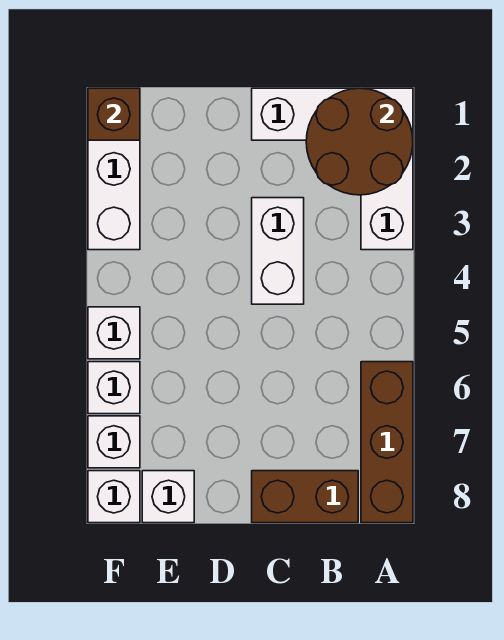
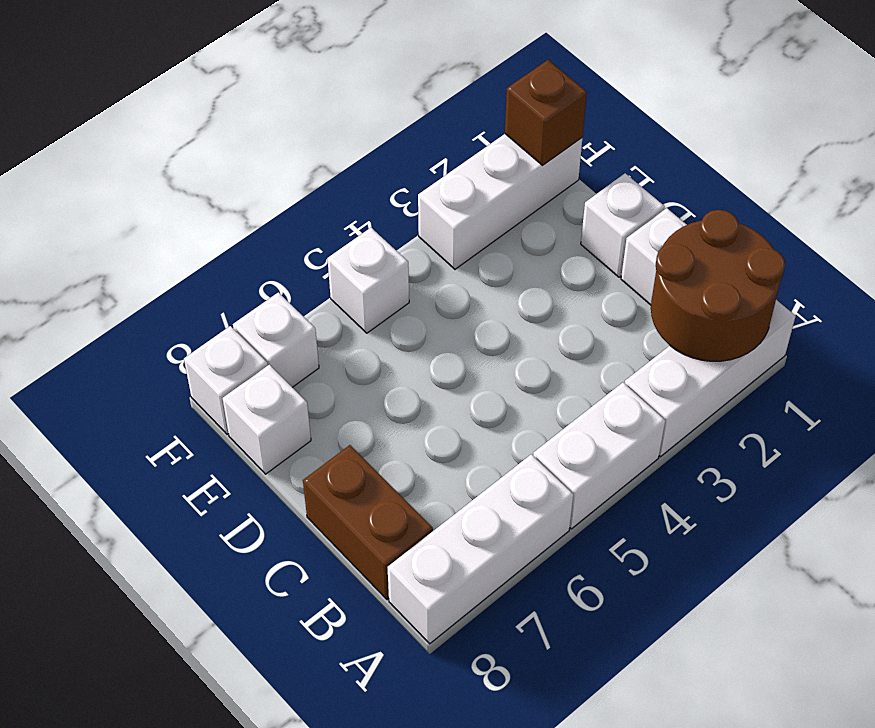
brown brick A6:A8 level 1 -> white brick A6:A8 level 1
white brick C3:C4 level 1 -> white brick A4:A5 level 1
white brick F6 level 1 -> white brick D1 level 1

